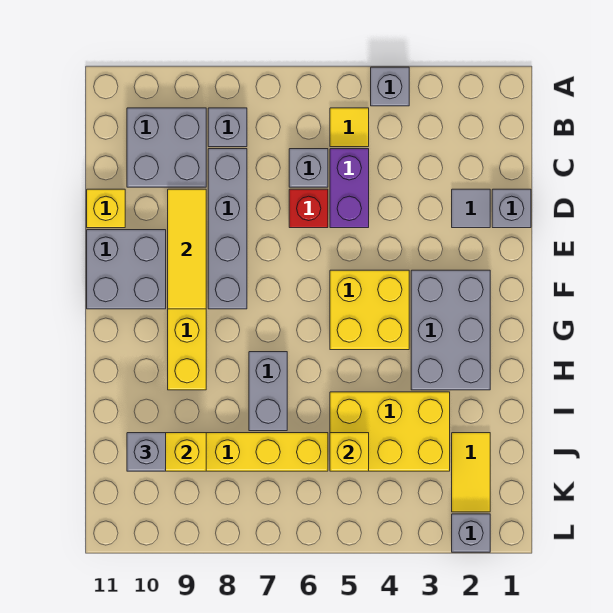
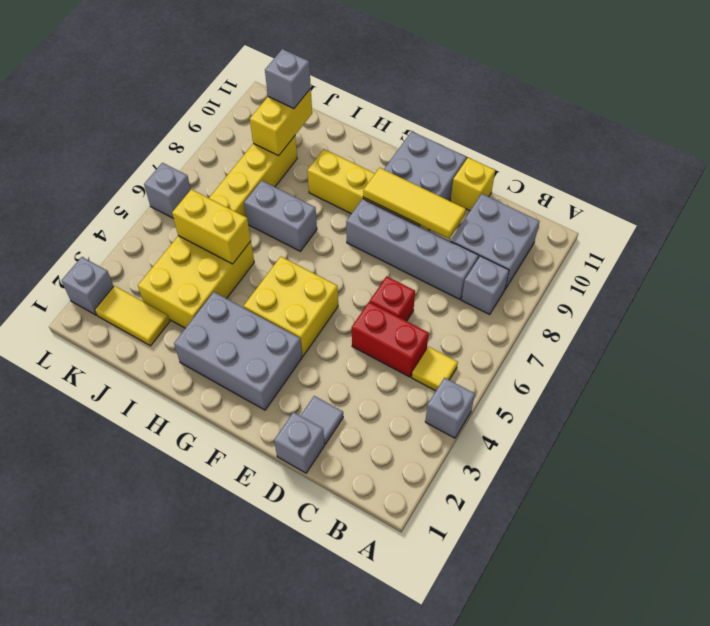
purple brick C5:D5 level 1 -> red brick C5:D5 level 1
grey brick C6 level 1 -> grey brick L6 level 1
yellow brick J5 level 2 -> yellow brick I5:J5 level 2

